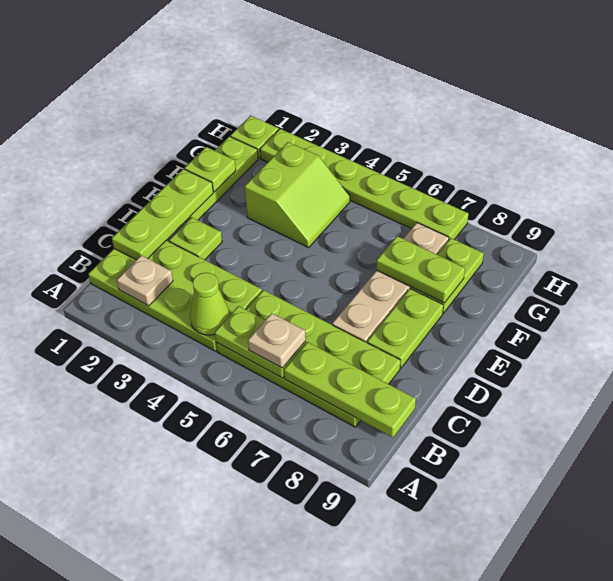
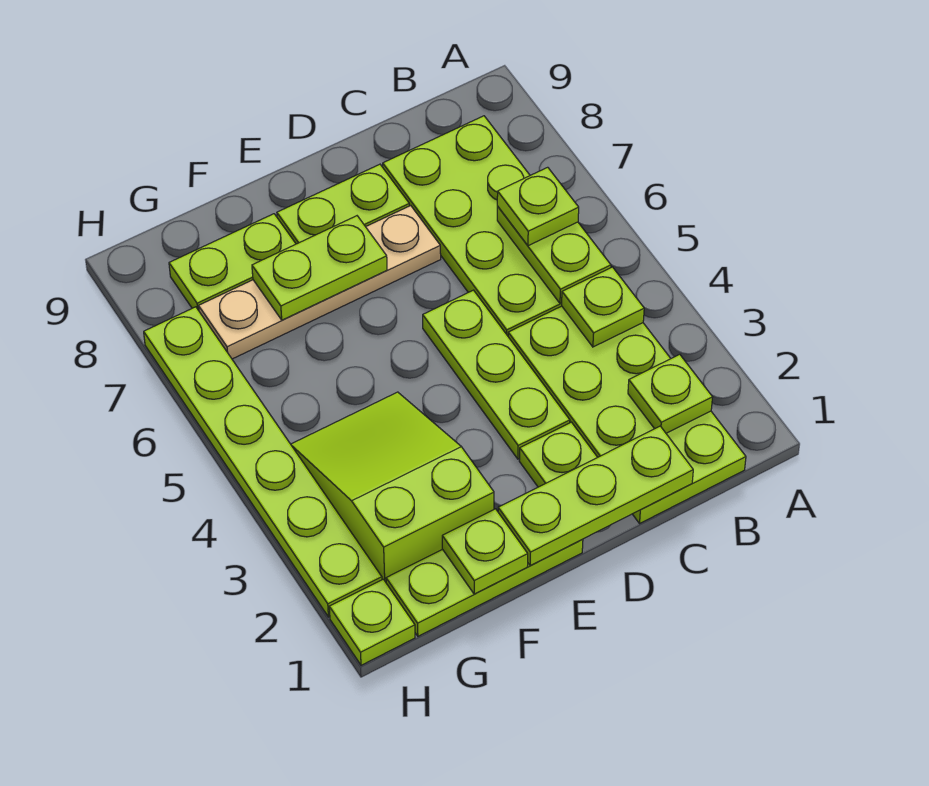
tan plate B2 level 2 -> lime plate B2 level 2
lime cone B4 level 2 -> lime plate B4 level 2
tan plate B6 level 3 -> lime plate B6 level 3
lime plate B7:B9 level 2 -> lime plate D3:D5 level 1
lime slope F3:G4 level 1 top 3 -> lime slope F2:G4 level 1 top 2
lime plate F7:F8 level 2 -> lime plate E7:F7 level 2

